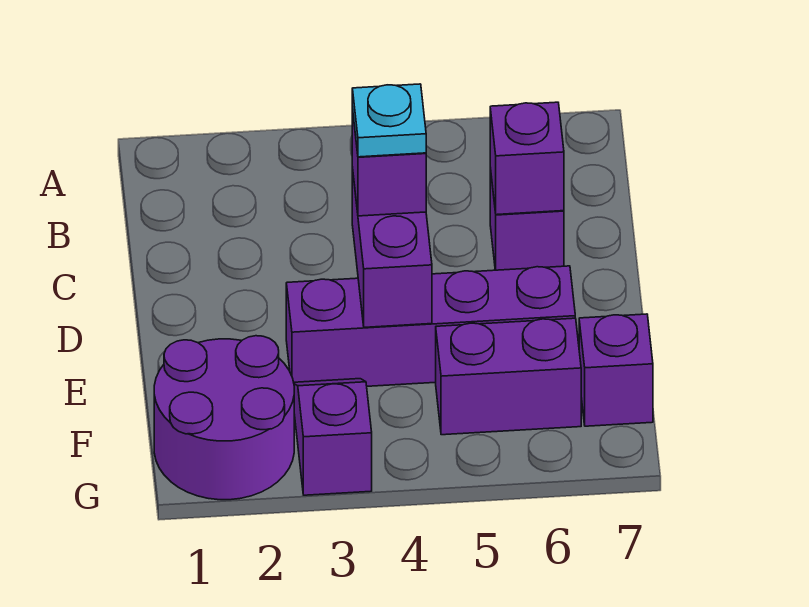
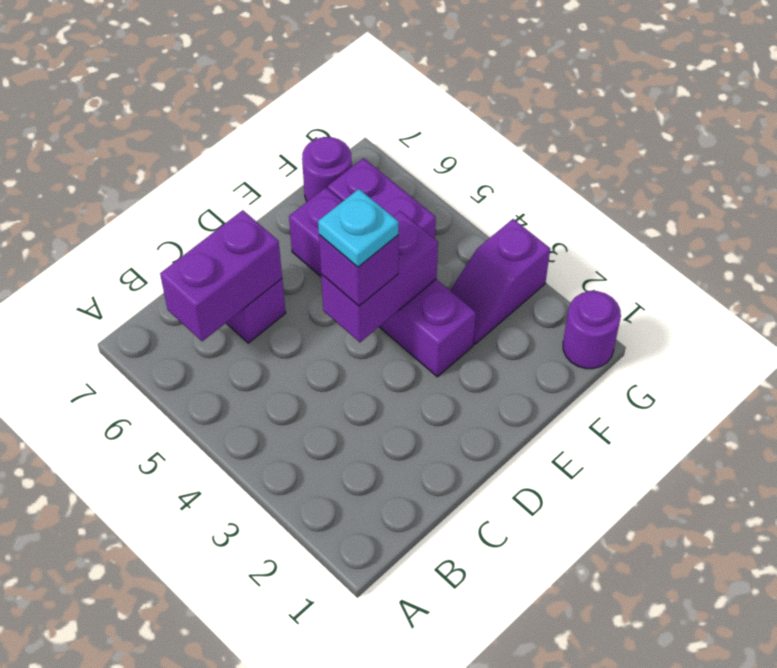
purple brick C6 level 2 -> purple brick B6:C6 level 2
purple round brick F1:G2 level 1 -> purple round brick G1 level 1
purple brick F7 level 1 -> purple round brick F7 level 1

